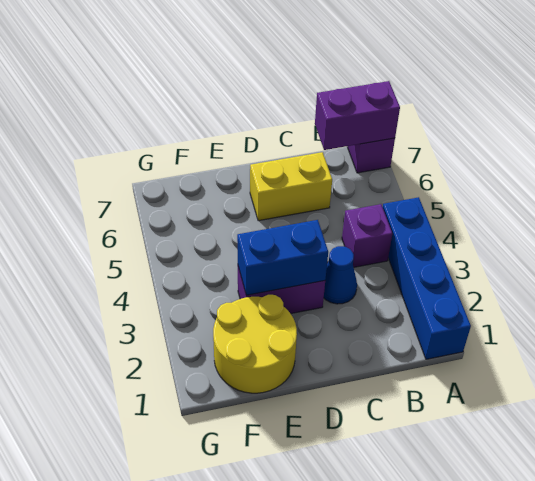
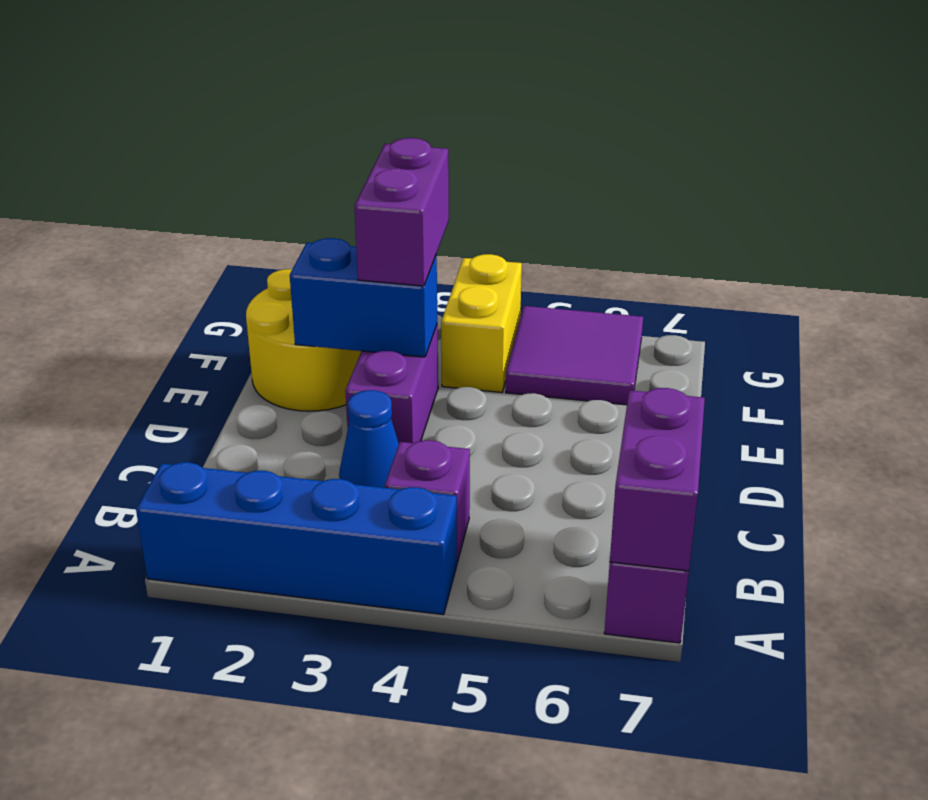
yellow brick C6:D6 level 1 -> yellow brick F4:G4 level 1
blue brick D3:E3 level 2 -> blue brick E2:E3 level 2
none -> purple brick E3:F3 level 3
none -> purple tile F5:G6 level 1

